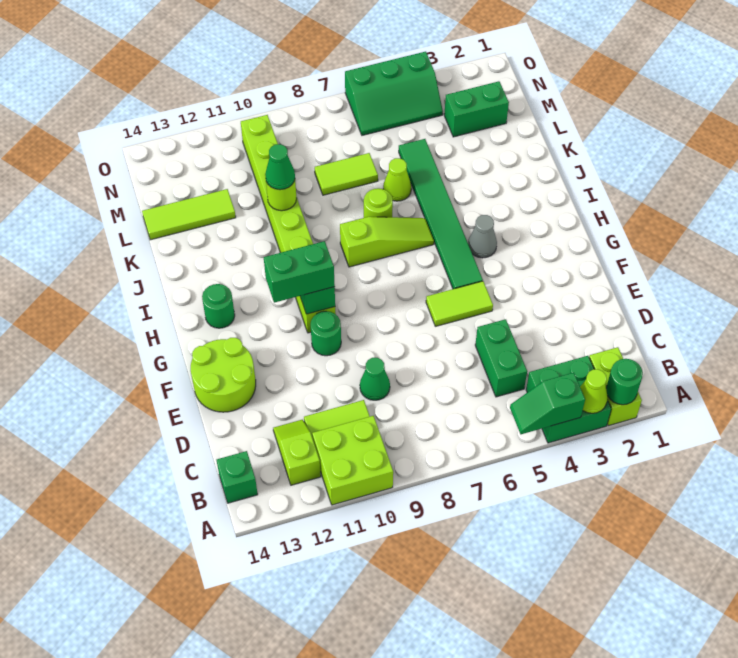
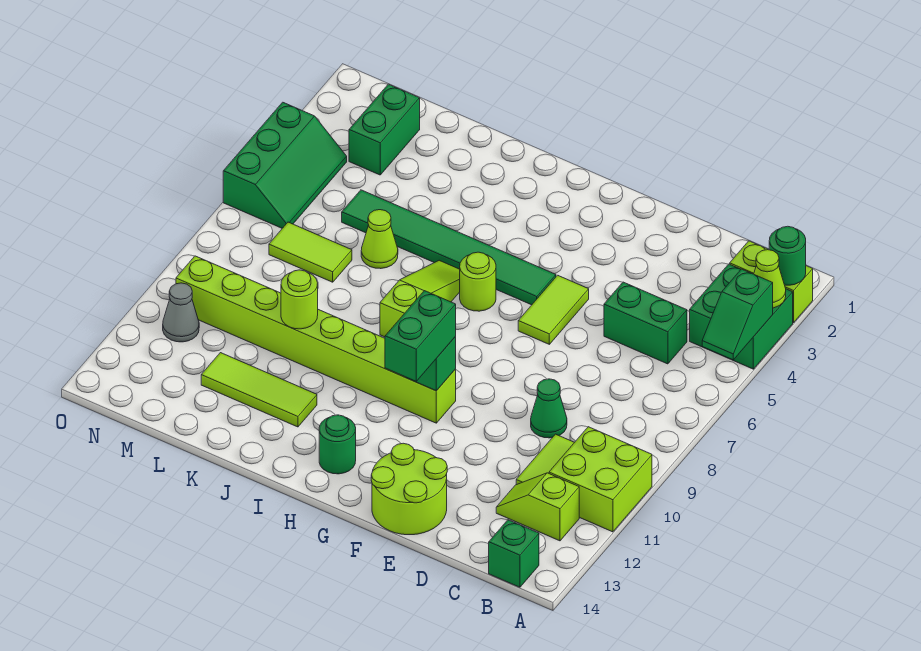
green round brick F10 level 1 -> none
grey cone H4 level 1 -> grey cone N11 level 1
lime round brick J7 level 1 -> lime round brick H6 level 1
green cone K10 level 3 -> none
lime tile L7:L8 level 1 -> lime tile L7:M7 level 1
lime tile L12:L14 level 1 -> lime tile J12:L12 level 1

